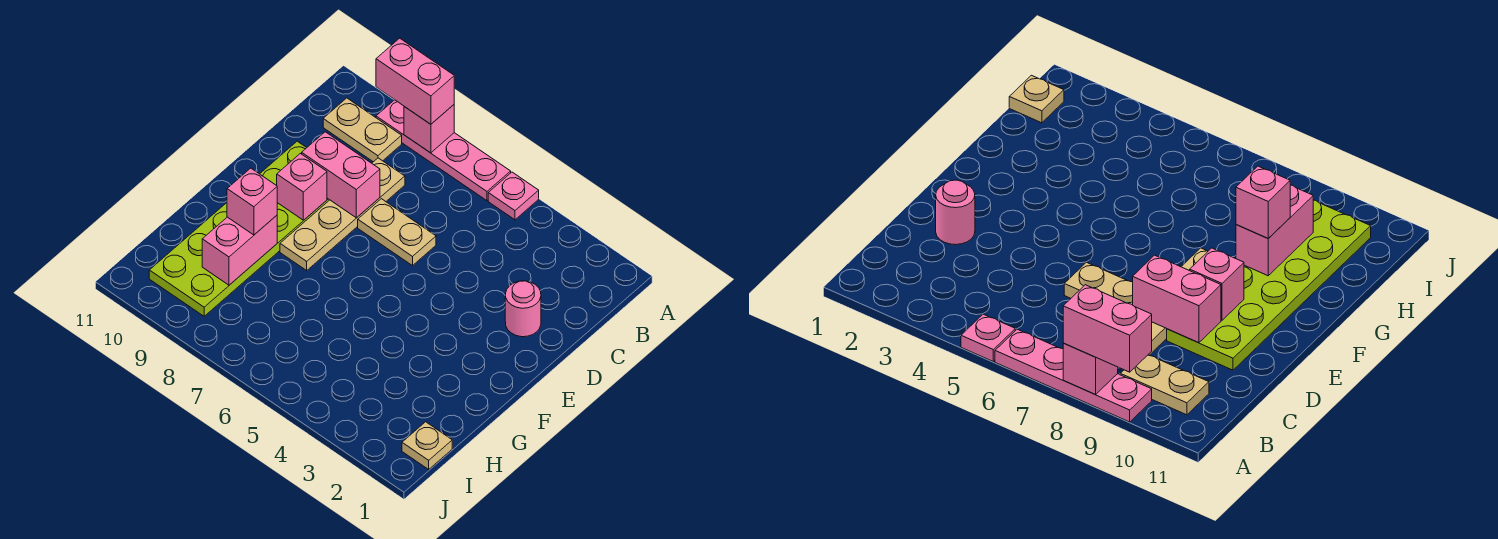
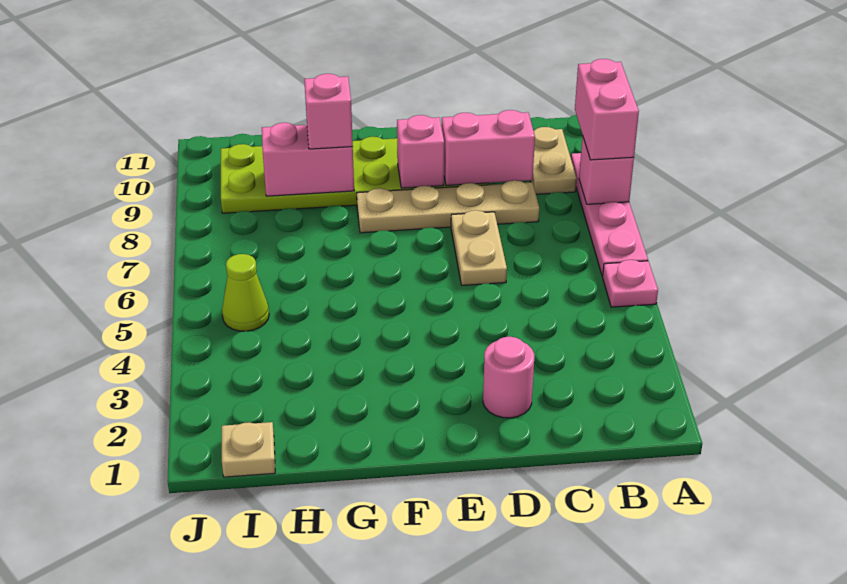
pink brick D8:D9 level 2 -> pink brick C9:D9 level 2
none -> lime cone I5 level 1

